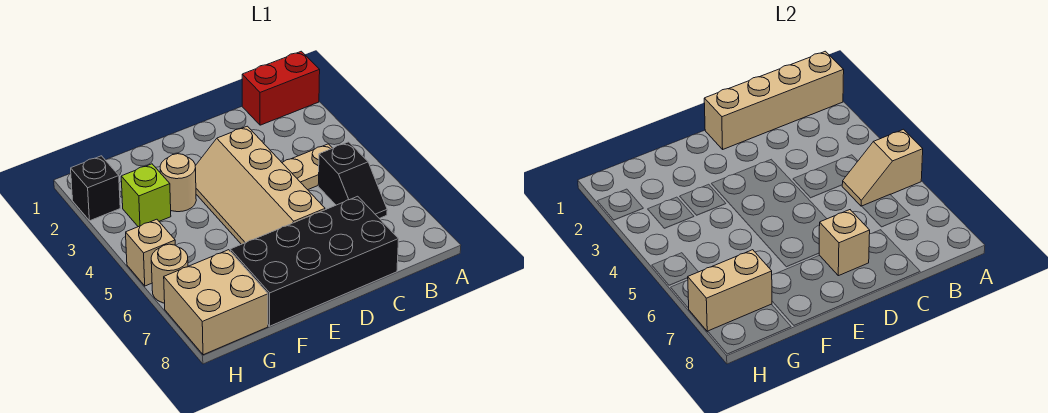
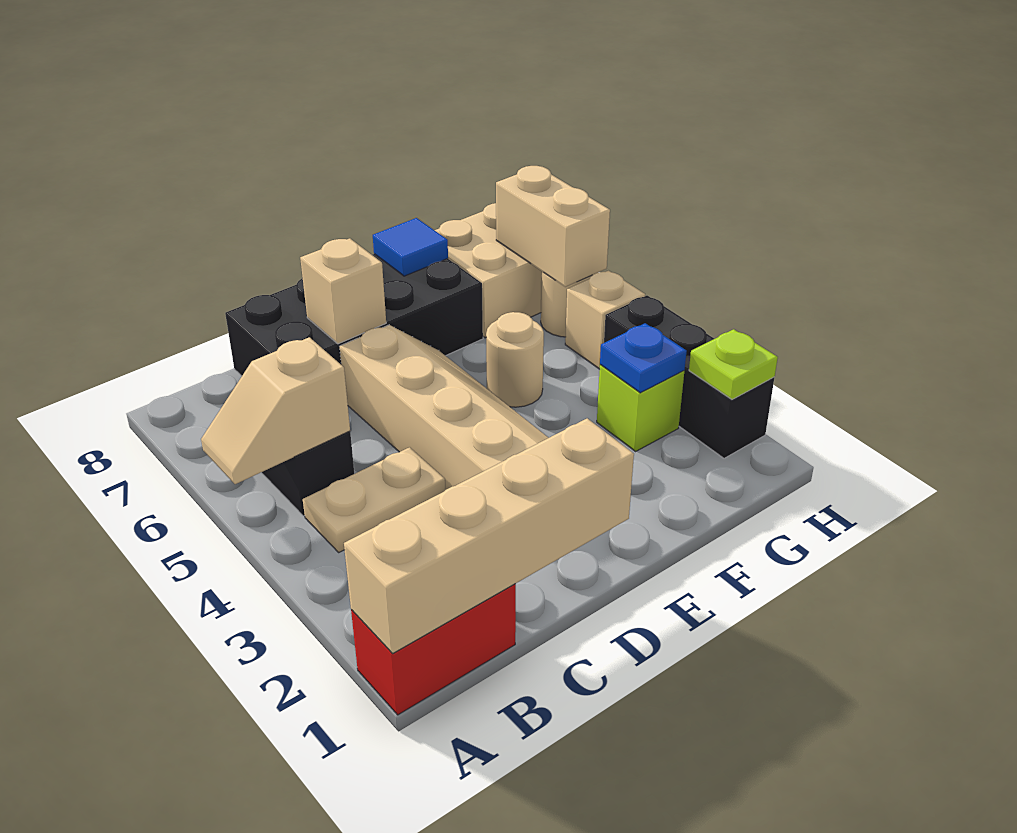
tan slope A5:B5 level 2 top A -> tan slope A5:B5 level 2 top B
tan round brick F3 level 1 -> tan round brick F5 level 1
none -> blue tile F8 level 2
none -> blue plate G3 level 2
tan brick G7:H7 level 2 -> tan brick H6:H7 level 2
black brick H2 level 1 -> black brick H2:H4 level 1
none -> lime plate H2 level 2

